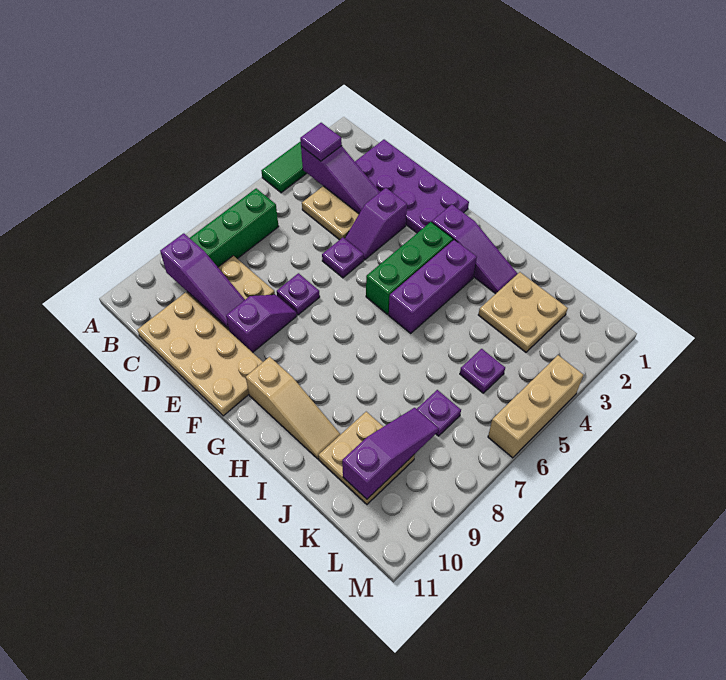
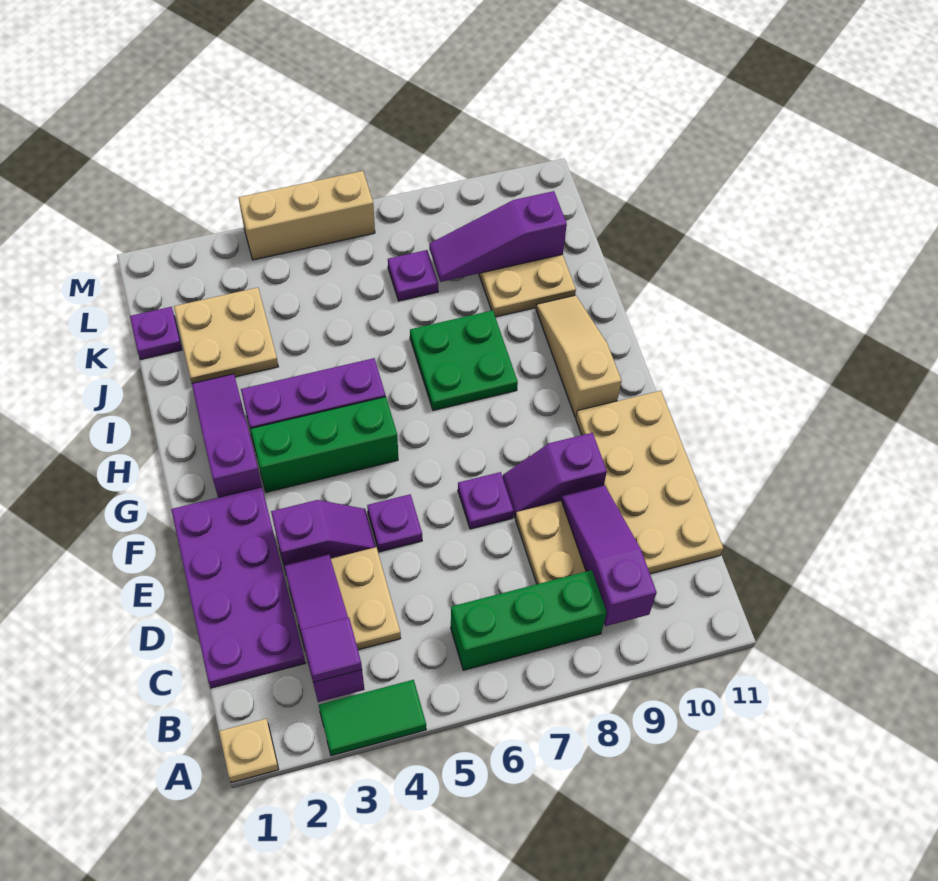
none -> tan plate A1 level 1
none -> green plate H7:I8 level 1
purple plate K5 level 1 -> purple plate K1 level 1

